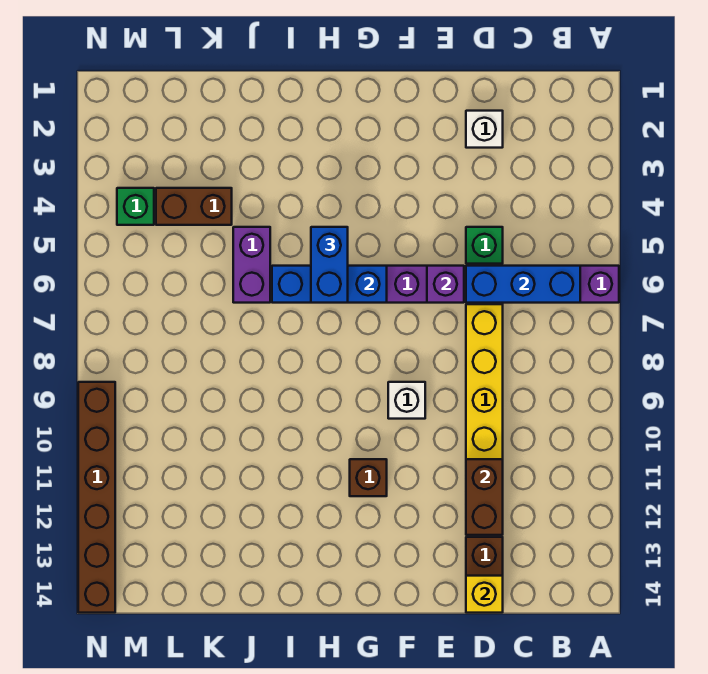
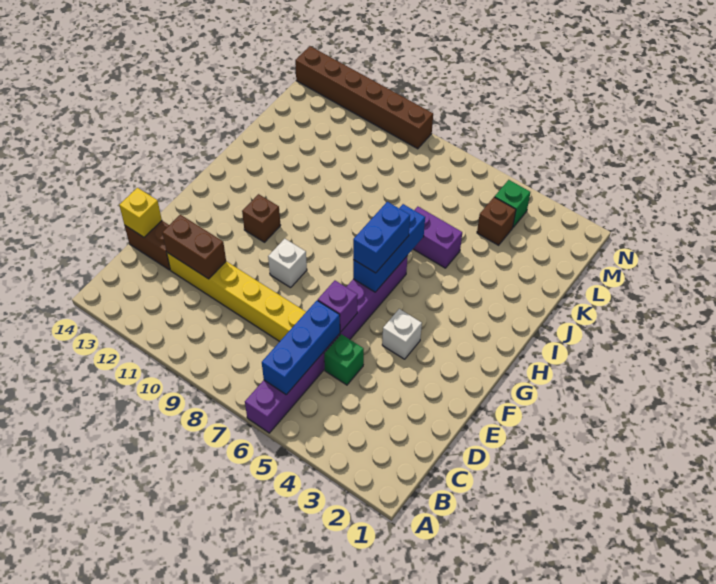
white brick D2 level 1 -> white brick F4 level 1
blue brick H5:H6 level 3 -> blue brick G6:H6 level 3
brown brick K4:L4 level 1 -> brown brick L4 level 1

